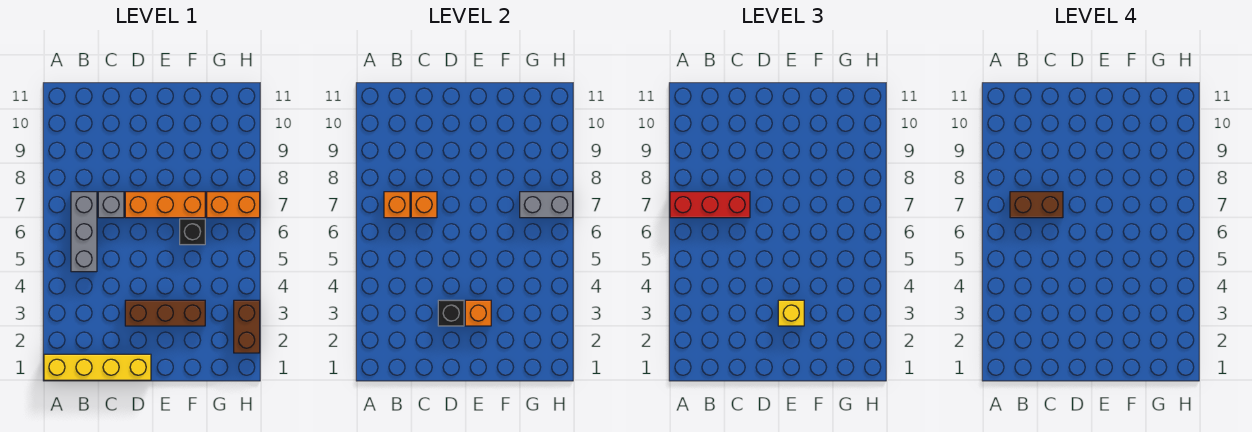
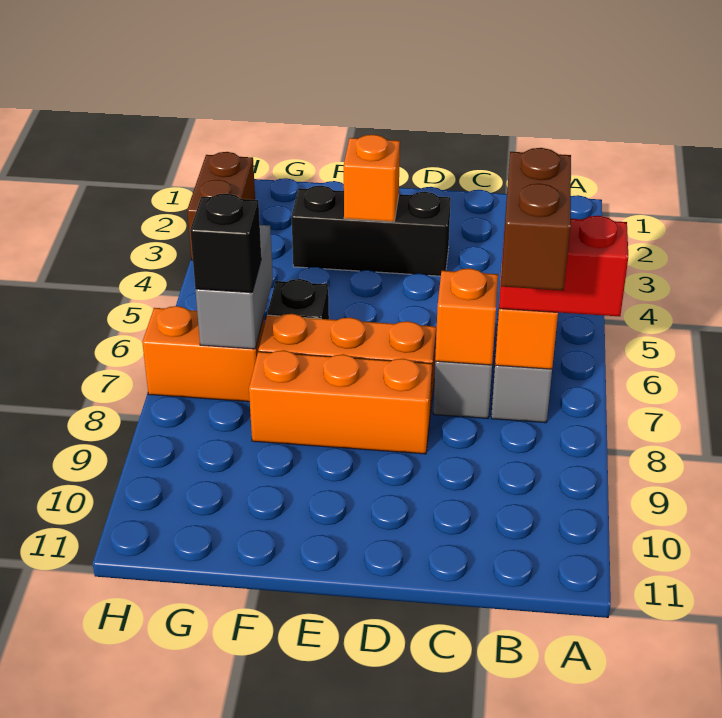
yellow brick A1:D1 level 1 -> none
red brick A7:C7 level 3 -> red brick A7:B7 level 3
brown brick B7:C7 level 4 -> brown brick B7:B8 level 4
brown brick D3:F3 level 1 -> black brick D3:F3 level 1
black brick D3 level 2 -> black brick G7 level 3
none -> orange brick D8:F8 level 1
yellow brick E3 level 3 -> none
grey brick G7:H7 level 2 -> grey brick G6:G7 level 2

